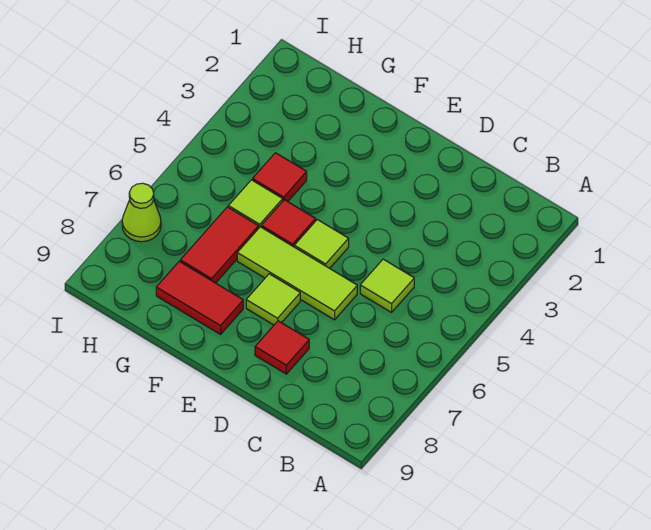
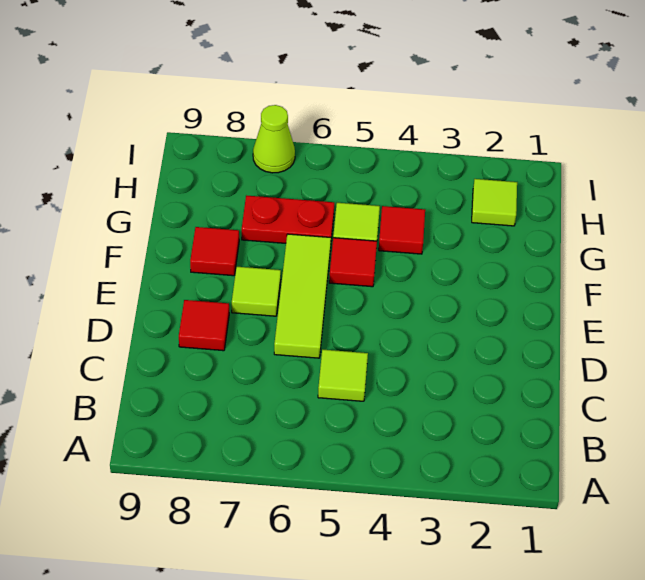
lime tile E5 level 1 -> lime tile H2 level 1
red tile F8:G8 level 1 -> red tile F8 level 1
red tile G6:G7 level 1 -> red plate G6:G7 level 1

